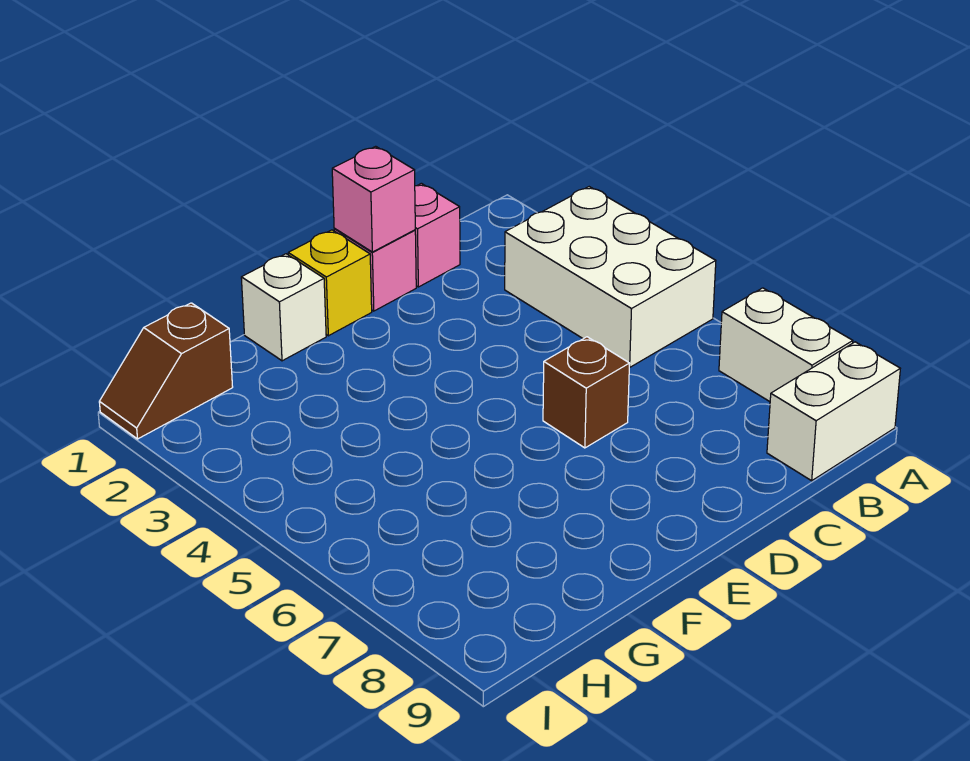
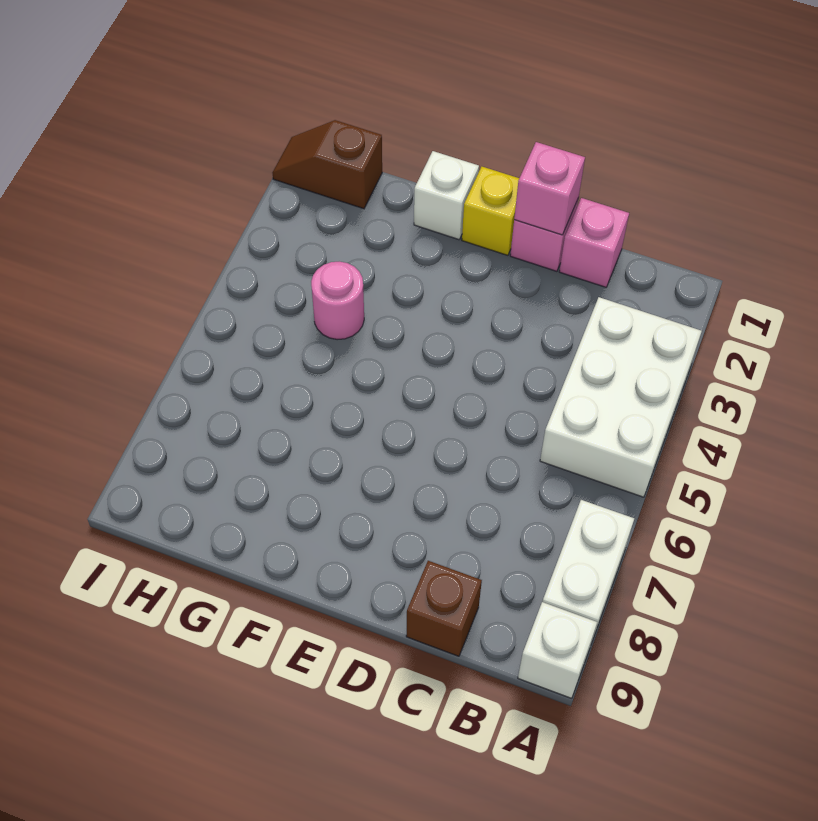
white brick A9:B9 level 1 -> white brick A9 level 1
brown brick D6 level 1 -> brown brick C9 level 1
none -> pink round brick G4 level 1

